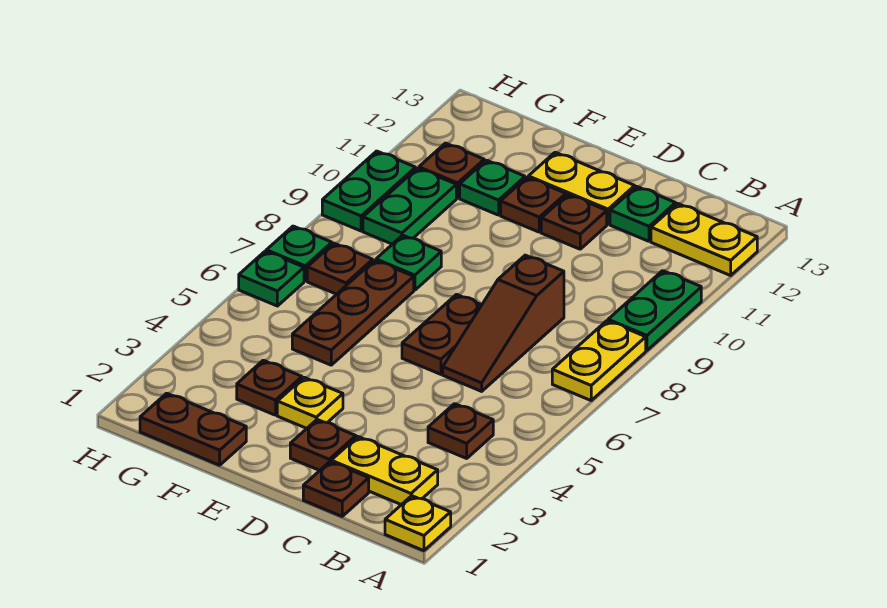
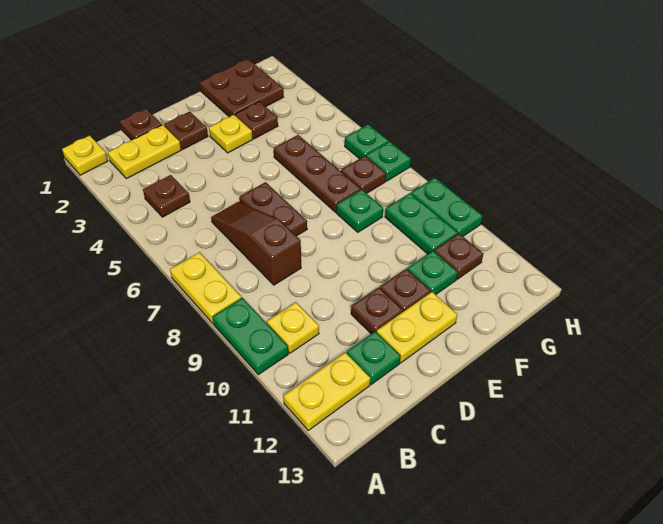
none -> yellow plate B10 level 1
brown plate F1:G1 level 1 -> brown plate F1:G2 level 1

